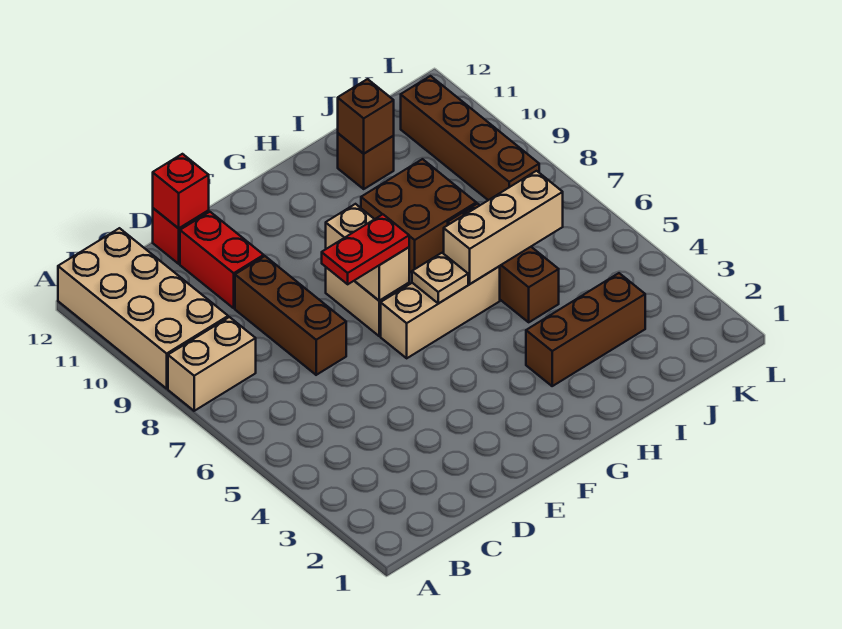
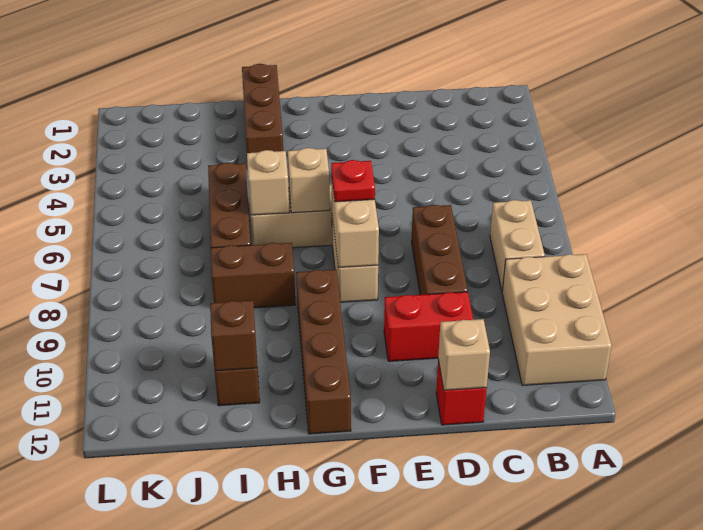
tan brick A8:B8 level 1 -> tan brick B7:B8 level 1
tan brick A9:B12 level 1 -> tan brick A9:B11 level 1
red brick D10:D11 level 1 -> red brick D10:E10 level 1
red brick D12 level 2 -> tan brick D12 level 2
red plate E7:F7 level 3 -> red plate F7 level 3
tan plate G6 level 2 -> tan brick G6 level 2
brown brick H3:J3 level 1 -> brown brick H1:H3 level 1
tan brick H6:J6 level 2 -> tan brick H6 level 2
brown brick H8:I9 level 1 -> brown brick H8:I8 level 1
brown brick K8:K11 level 1 -> brown brick G9:G12 level 1

